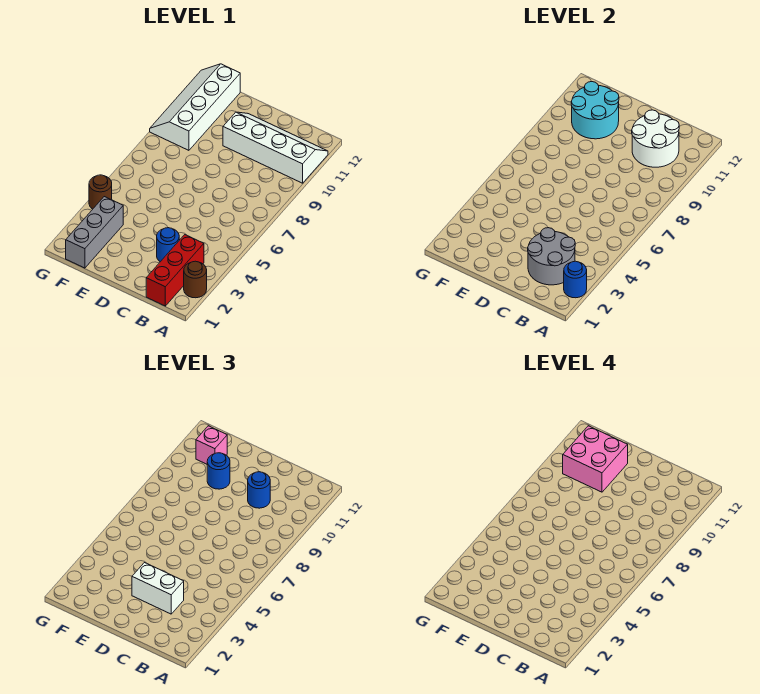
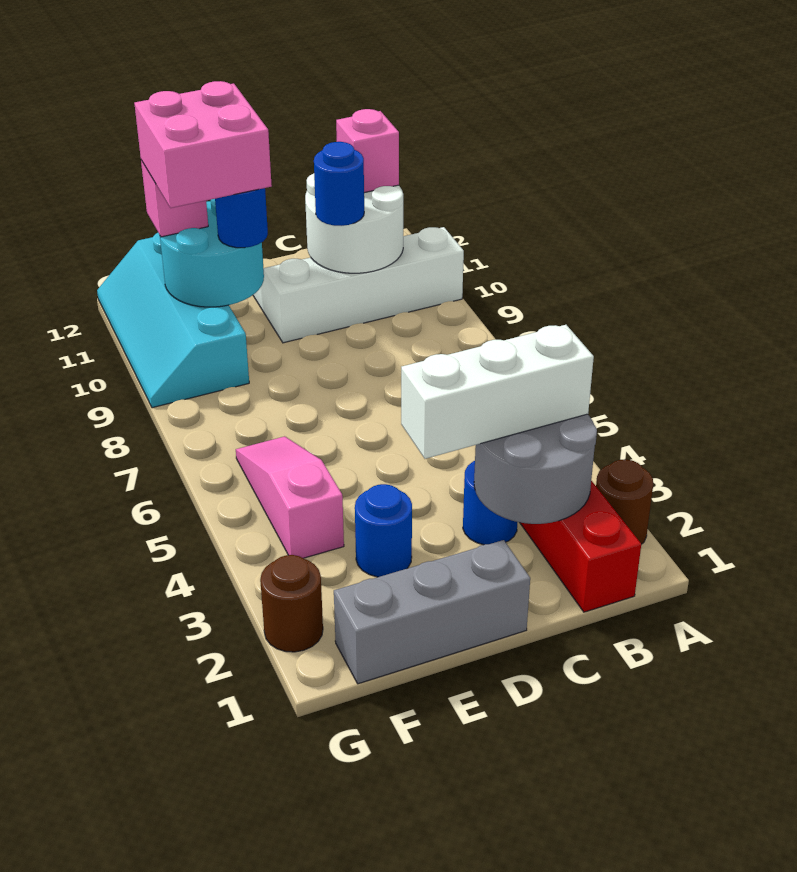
blue round brick A2 level 2 -> blue round brick E3 level 1
none -> pink brick B11 level 3
white brick C3:D3 level 3 -> white brick B3:D3 level 3
grey brick F1:F3 level 1 -> grey brick D1:F1 level 1
none -> pink slope F4:F6 level 1 top 4
white slope F9:G12 level 1 top F -> cyan slope F9:G12 level 1 top F
brown round brick G4 level 1 -> brown round brick G2 level 1

